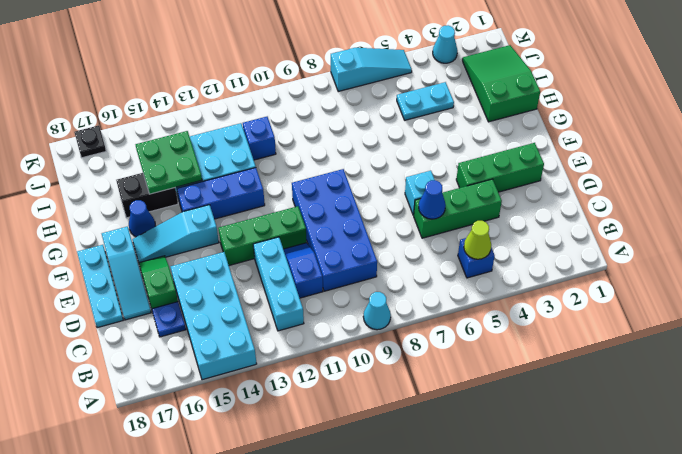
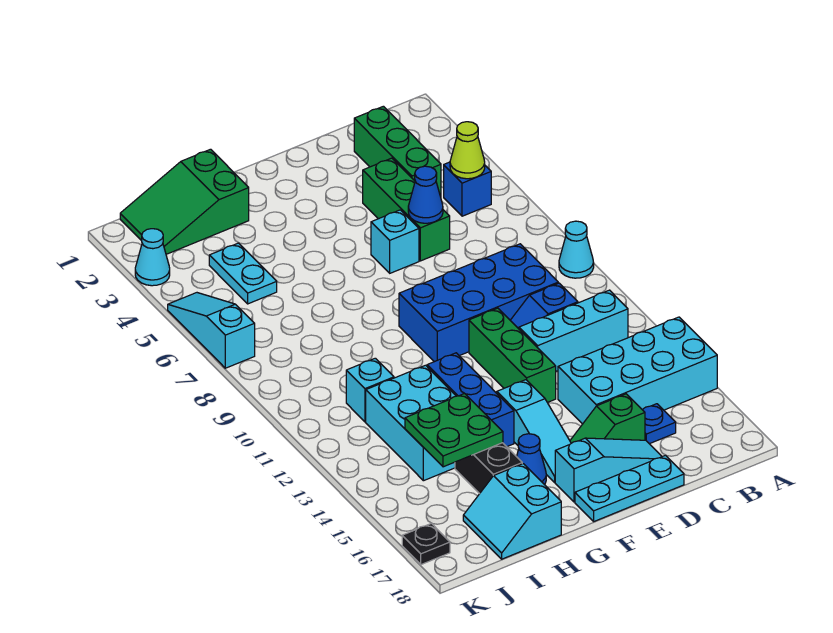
green brick E2:E4 level 1 -> green brick C2:C4 level 1
none -> cyan slope H17:I18 level 1 top H
blue brick I11 level 1 -> cyan brick I11 level 1

